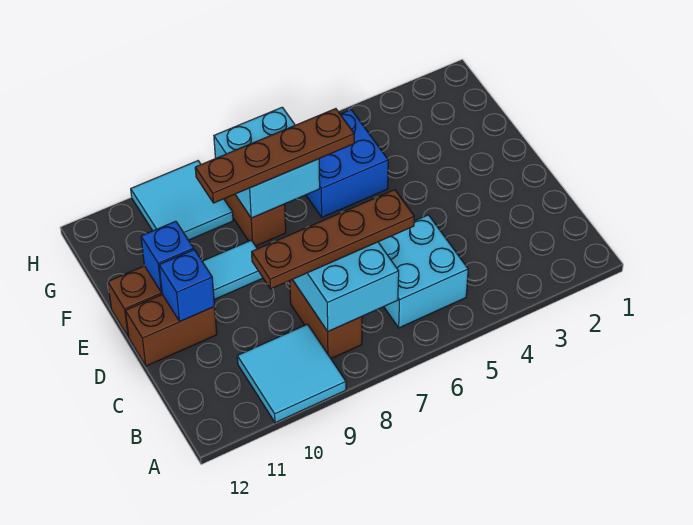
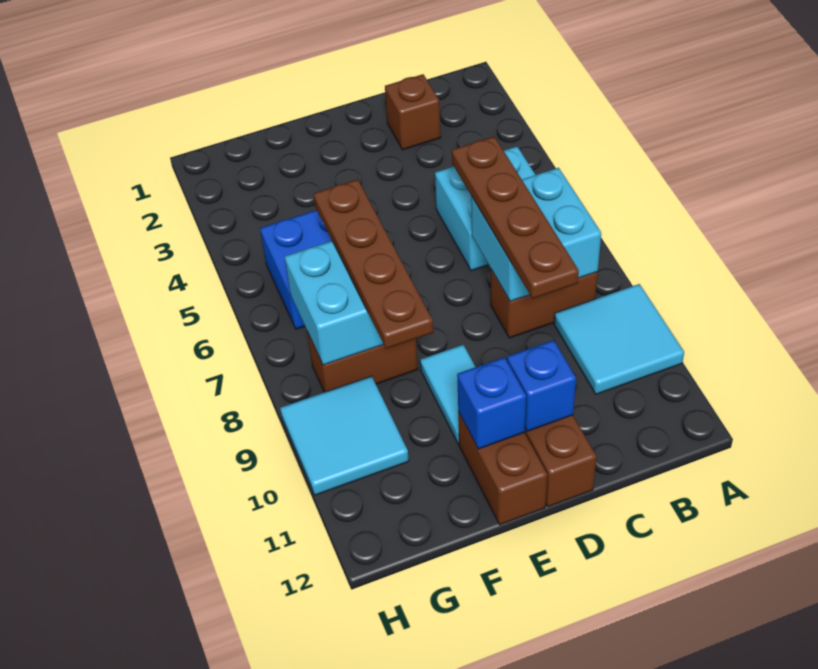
none -> brown brick C2 level 1

